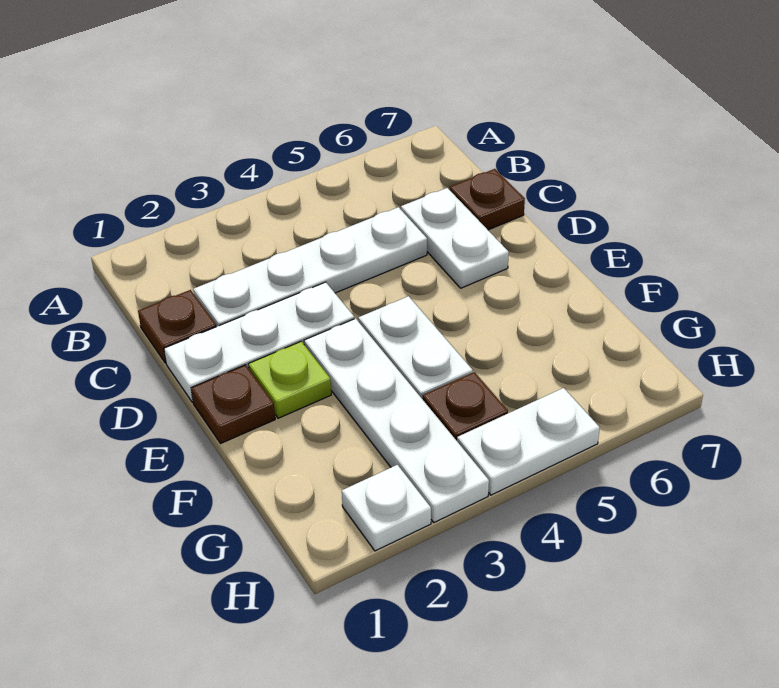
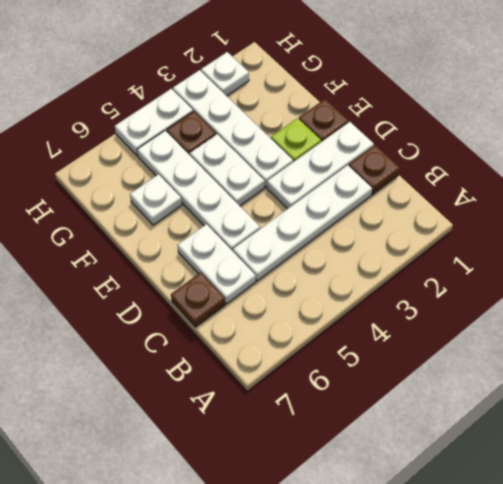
none -> white plate D5:G5 level 1
none -> white plate F6 level 1

